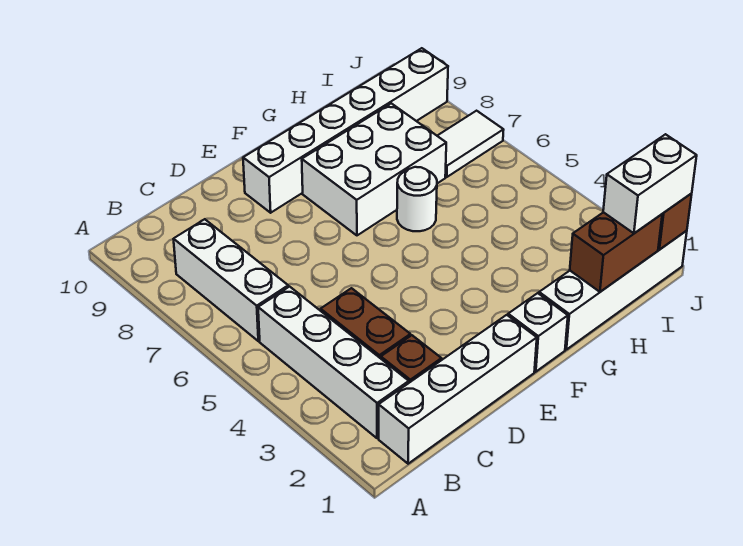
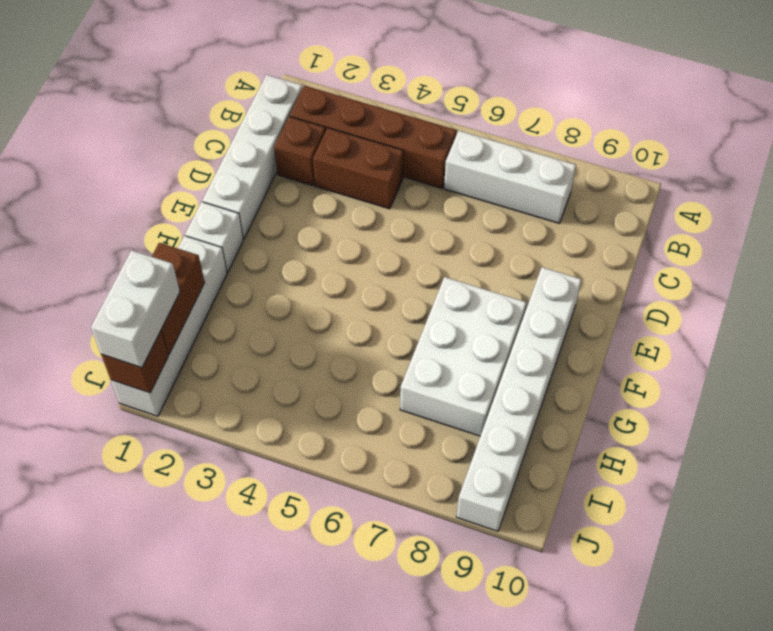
white brick B2:B5 level 1 -> brown brick B2:B5 level 1
white round brick G6 level 1 -> none
white tile I7:J7 level 1 -> none

